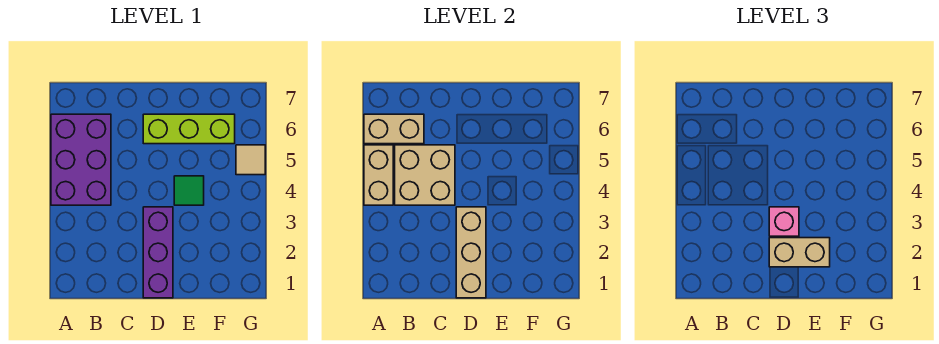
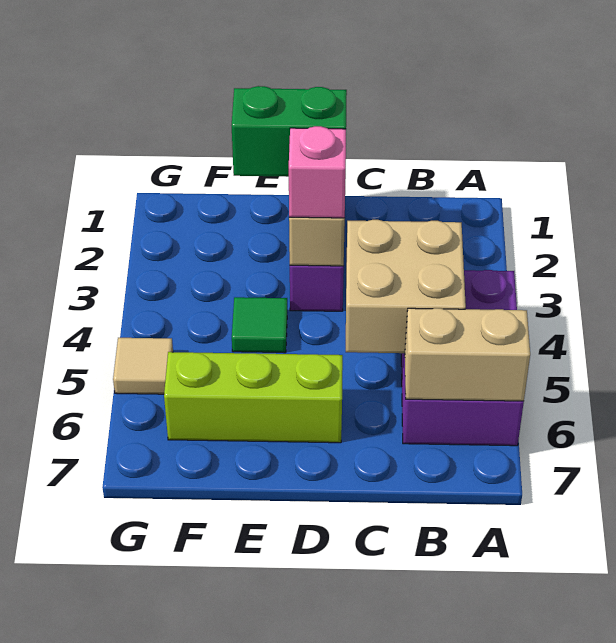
tan brick A4:A5 level 2 -> none
tan brick D2:E2 level 3 -> green brick D2:E2 level 3

